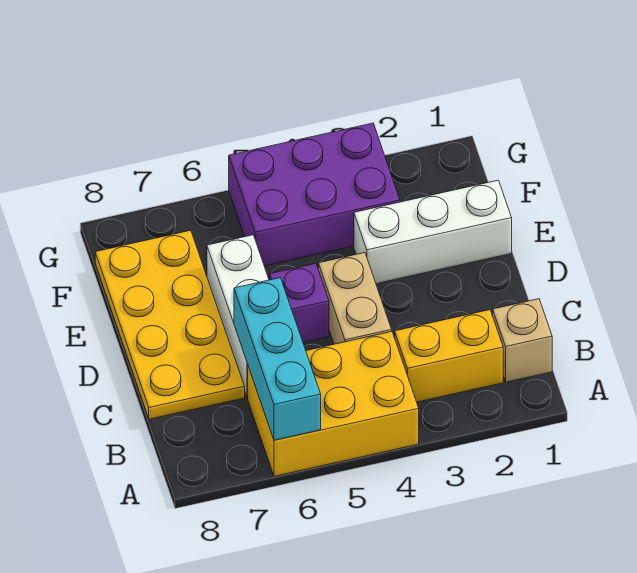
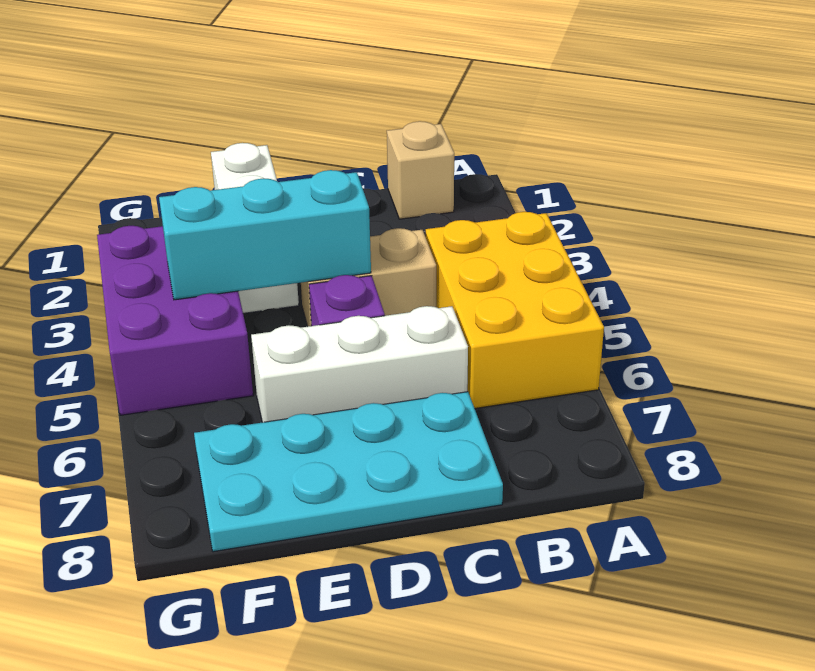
cyan brick A6:C6 level 2 -> cyan brick D4:F4 level 2
yellow brick B2:B3 level 1 -> none
yellow plate C7:F8 level 1 -> cyan plate C7:F8 level 1

